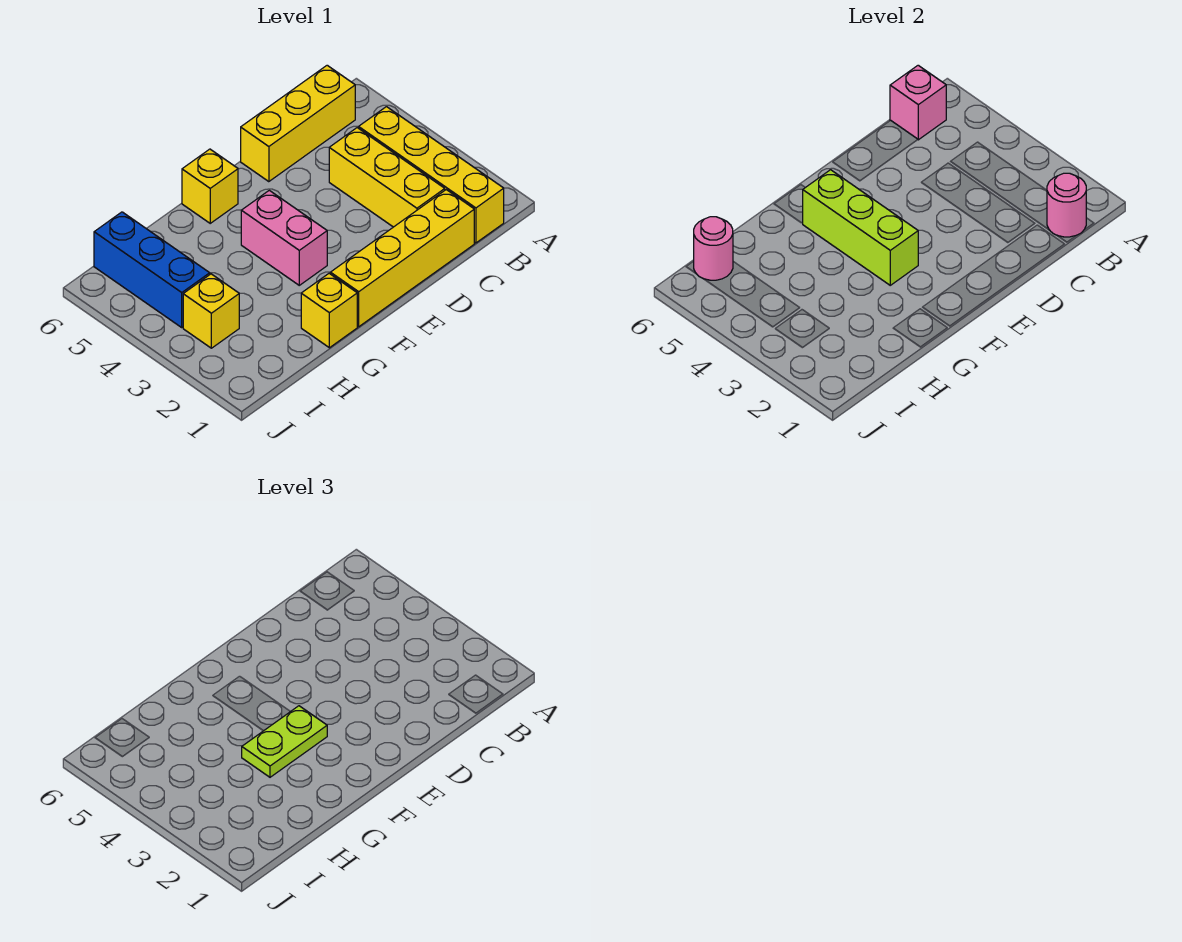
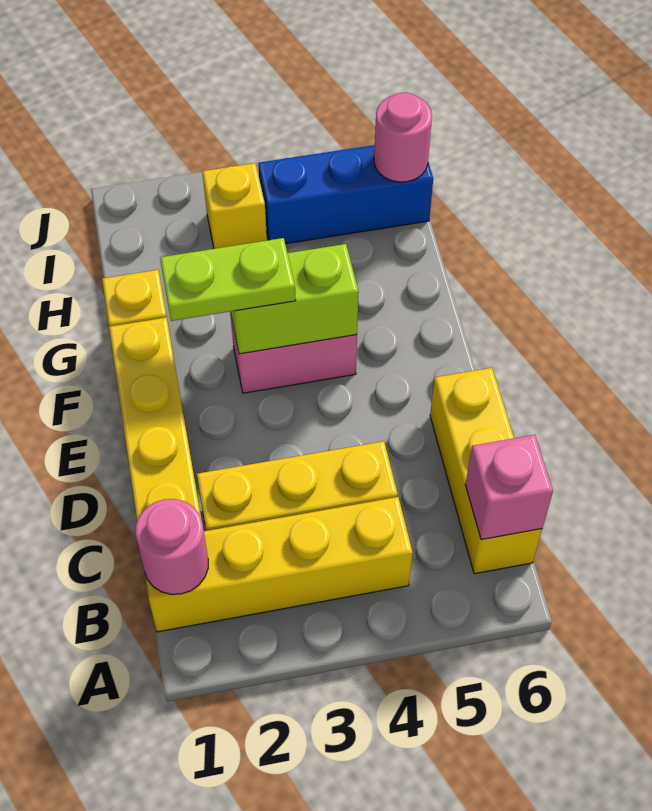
lime brick F3:F5 level 2 -> lime brick F3:F4 level 2
lime plate F3:G3 level 3 -> lime plate F2:F3 level 3
yellow brick F6 level 1 -> none

